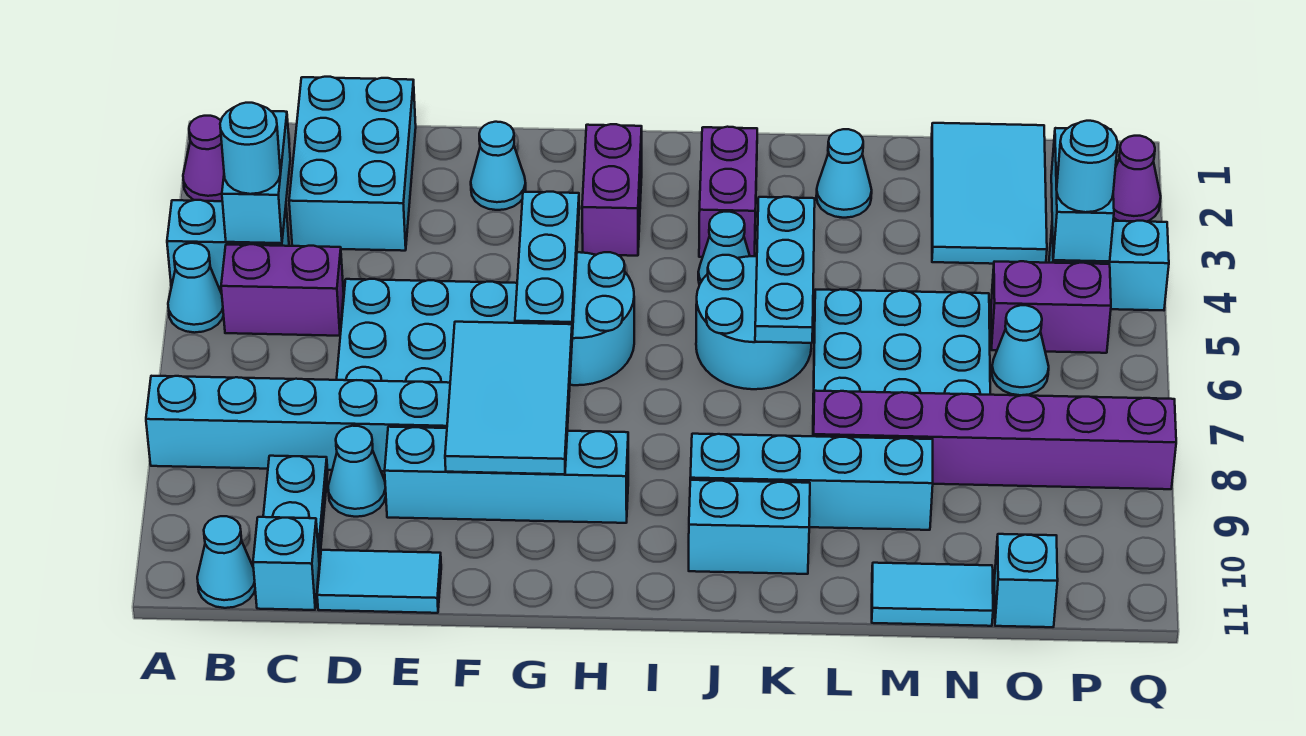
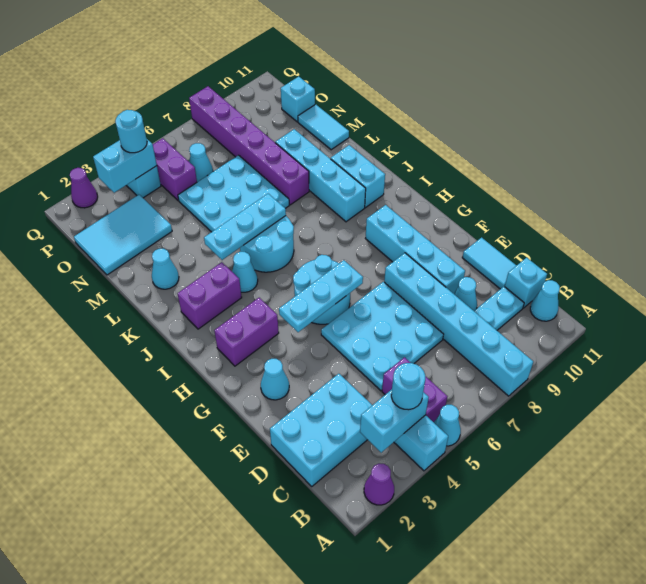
cyan tile F7:G9 level 2 -> none

